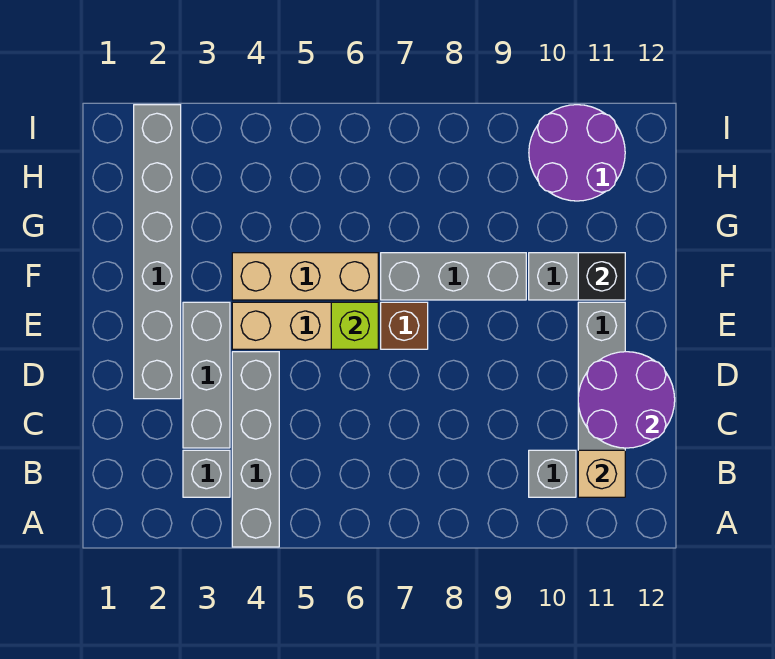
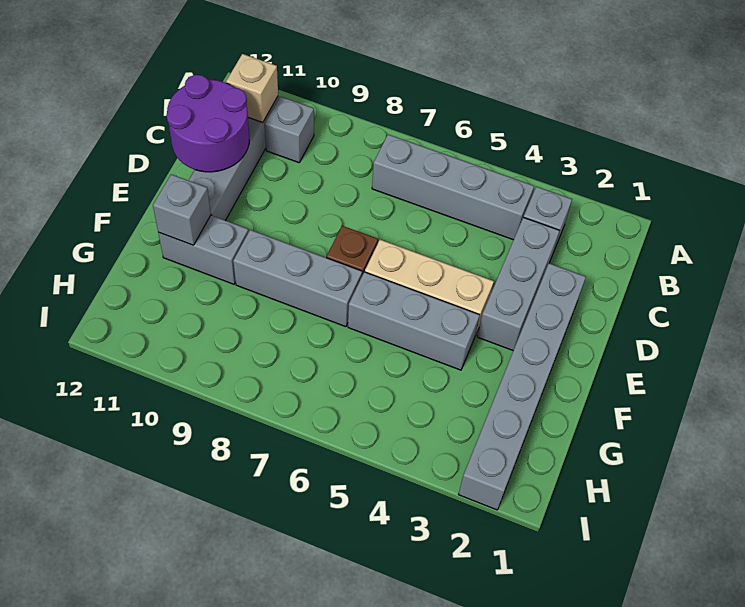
grey brick A4:D4 level 1 -> grey brick B4:B7 level 1
lime brick E6 level 2 -> none
tan brick F4:F6 level 1 -> grey brick F4:F6 level 1
black brick F11 level 2 -> grey brick F11 level 2
purple round brick H10:I11 level 1 -> none

